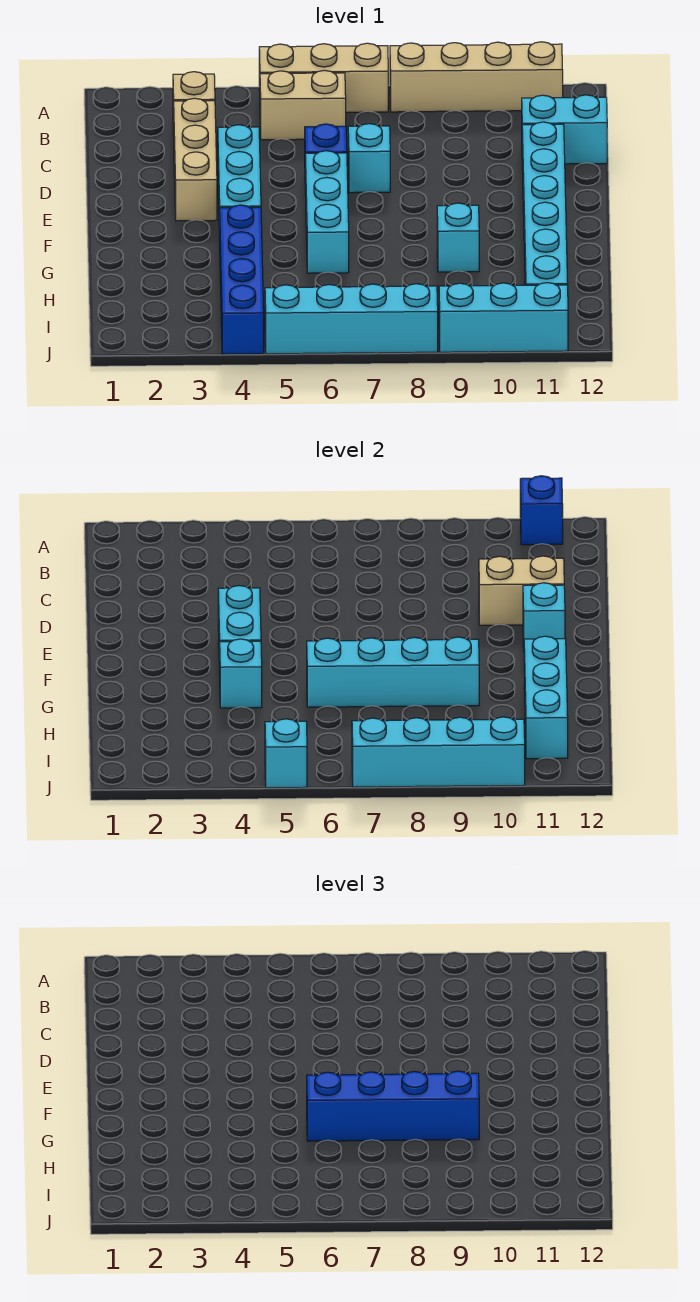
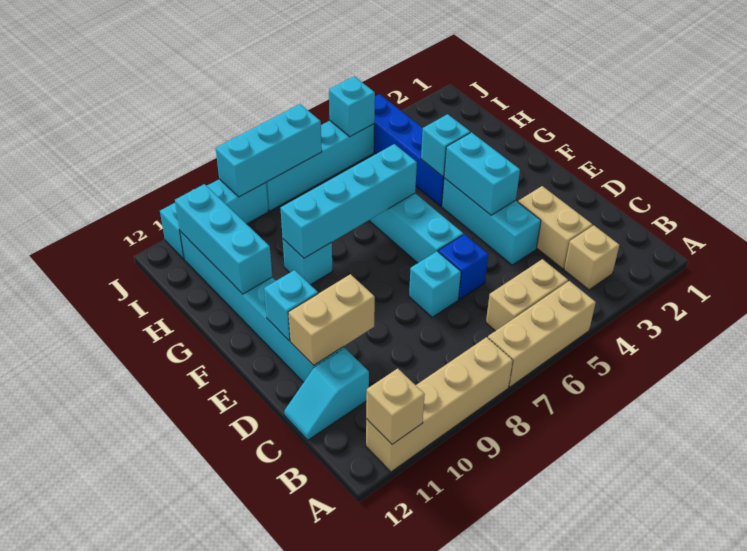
blue brick A11 level 2 -> tan brick A11 level 2
tan brick C3:E3 level 1 -> tan brick C3:D3 level 1
cyan brick C11:C12 level 1 -> cyan slope C11:C12 level 1 top 11
blue brick G6:G9 level 3 -> none
cyan brick J7:J10 level 2 -> cyan brick J7:J9 level 2

